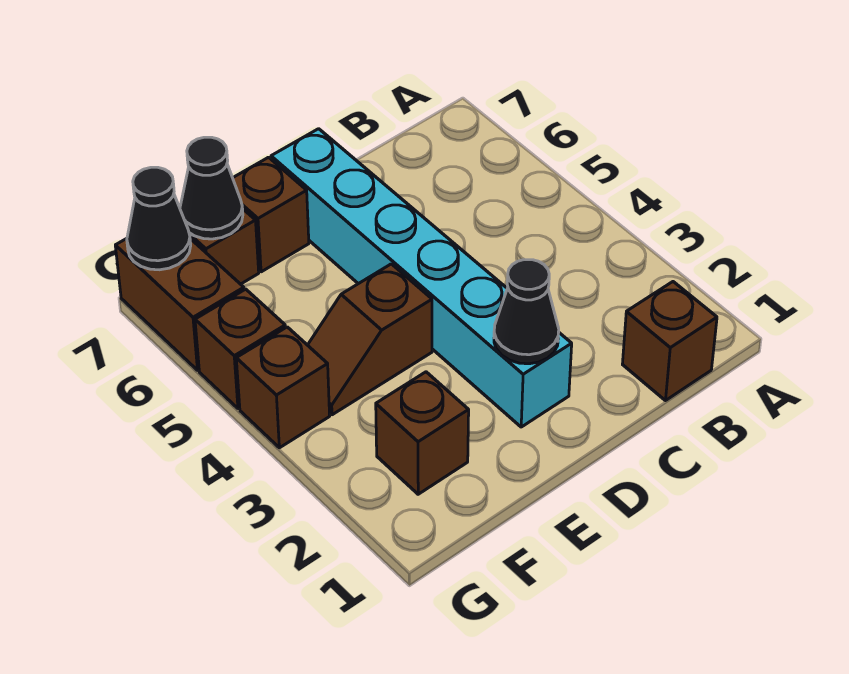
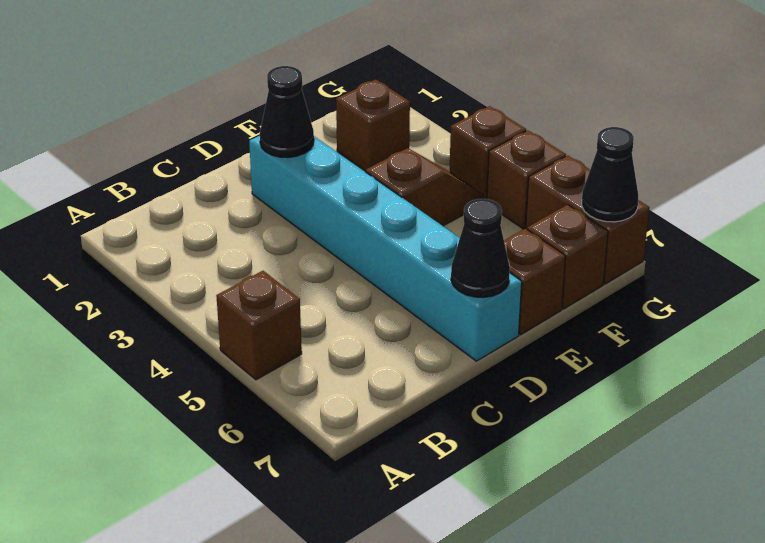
brown brick B1 level 1 -> brown brick A5 level 1
black cone F7 level 2 -> black cone D7 level 2

